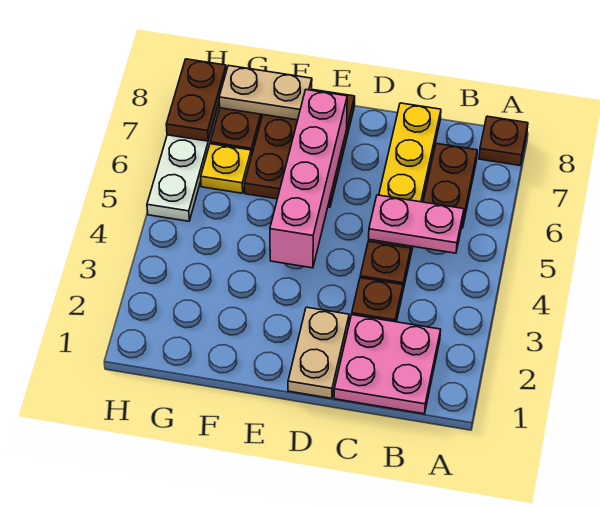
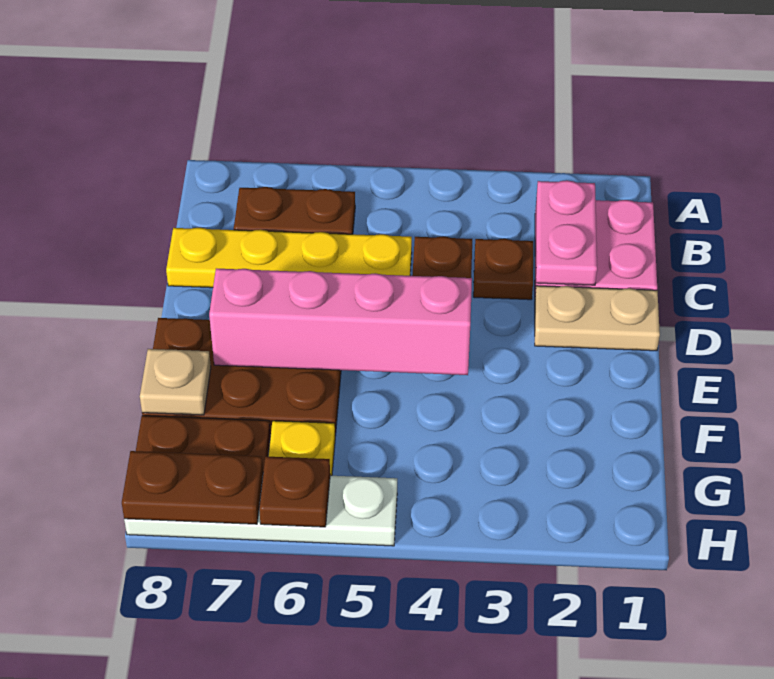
brown plate A8 level 1 -> brown plate H6 level 2
pink plate B5:C5 level 2 -> pink plate B2:C2 level 2
tan plate F8:G8 level 2 -> tan plate F8 level 2

